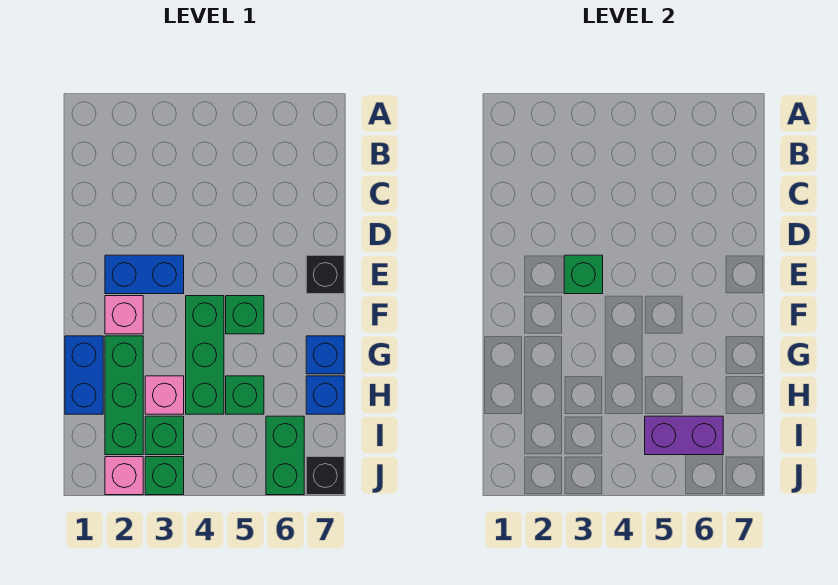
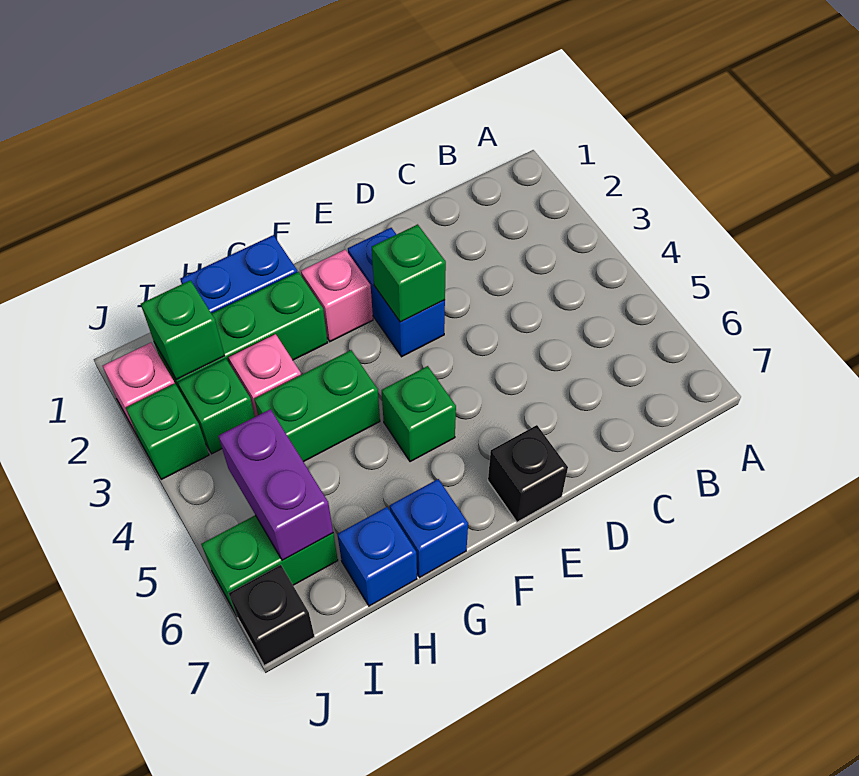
green brick F4:H4 level 1 -> green brick G4:H4 level 1
green brick H5 level 1 -> green brick I2 level 2

